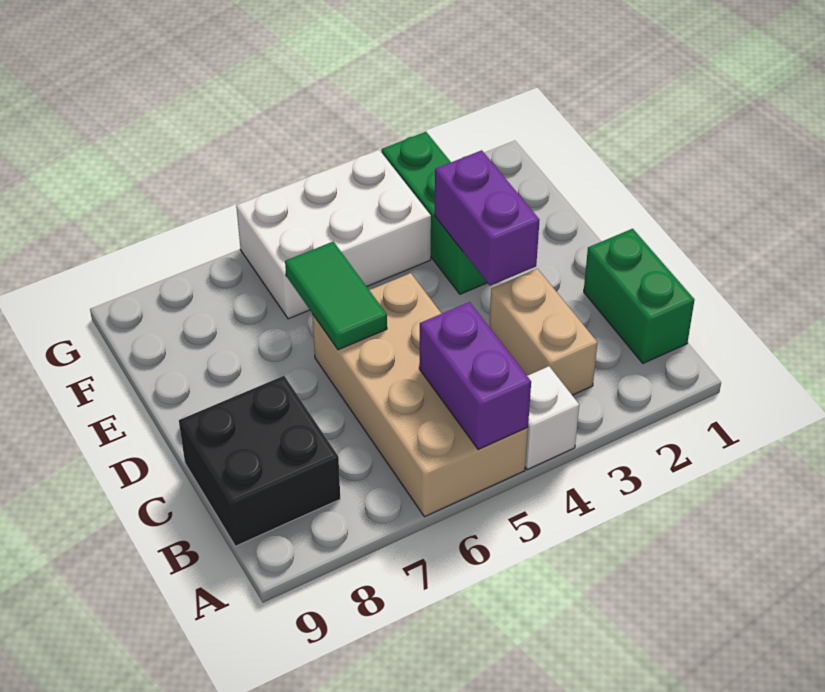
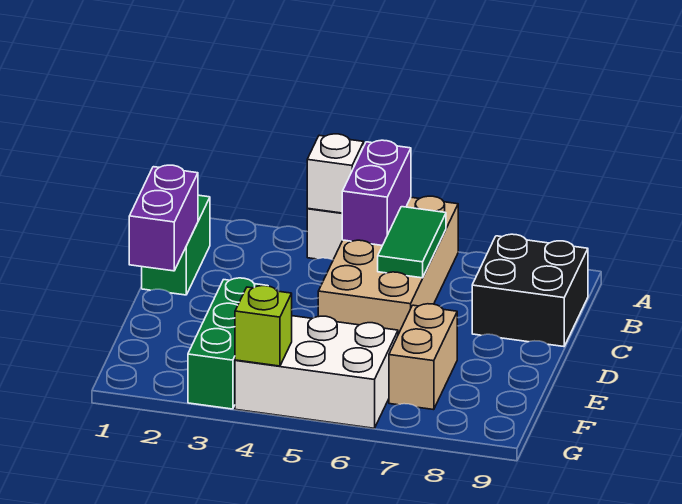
none -> white brick A4 level 2
tan brick B3:C3 level 1 -> tan brick E7:F7 level 1
purple brick D3:E3 level 2 -> purple brick C1:D1 level 2
green tile D6:E6 level 2 -> green tile B6:C6 level 2
none -> lime brick G4 level 2

